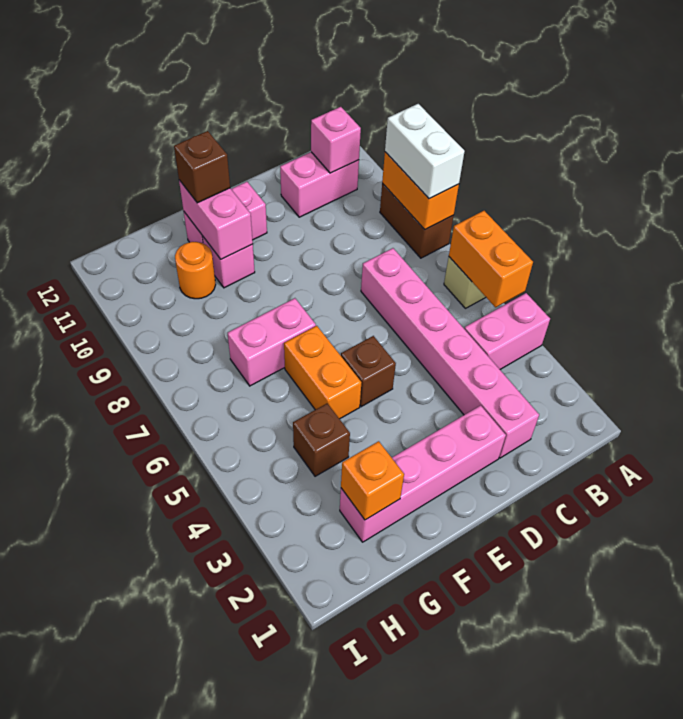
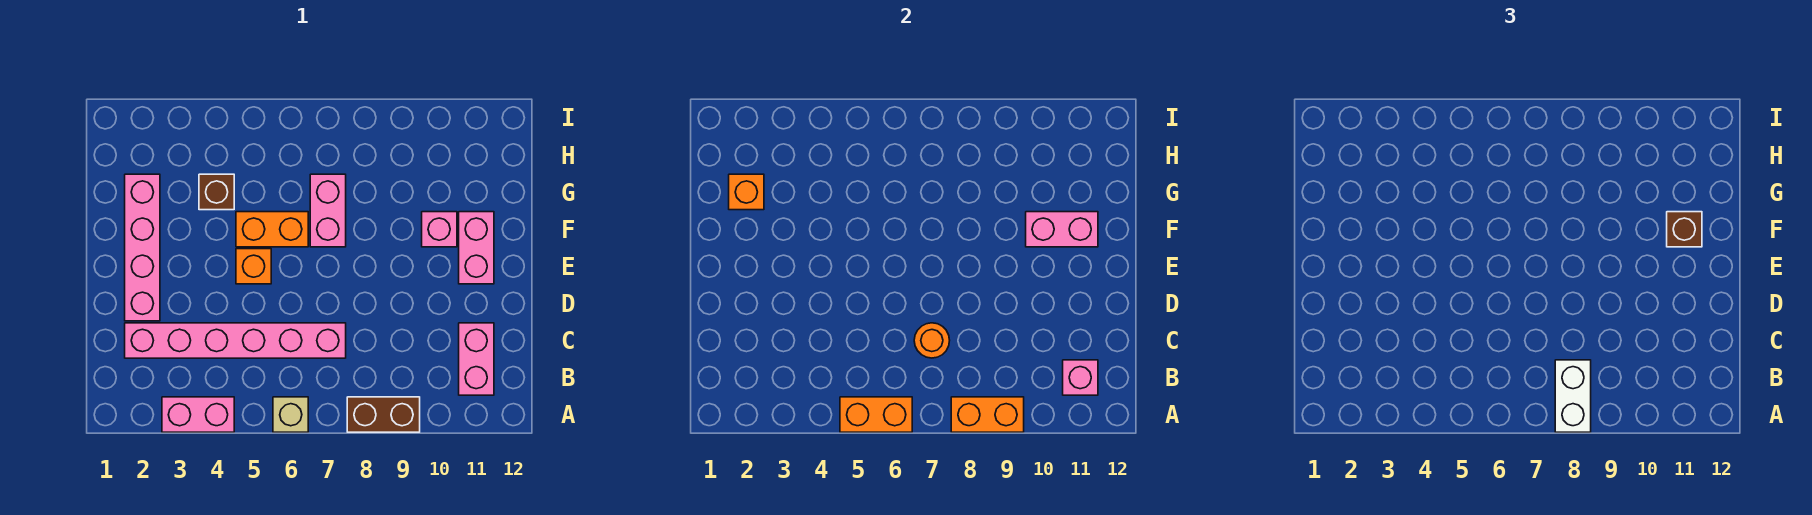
pink brick A4:B4 level 1 -> pink brick A3:A4 level 1
white brick A8:A9 level 3 -> white brick A8:B8 level 3
brown brick E5 level 1 -> orange brick E5 level 1
orange round brick G10 level 1 -> orange round brick C7 level 2

